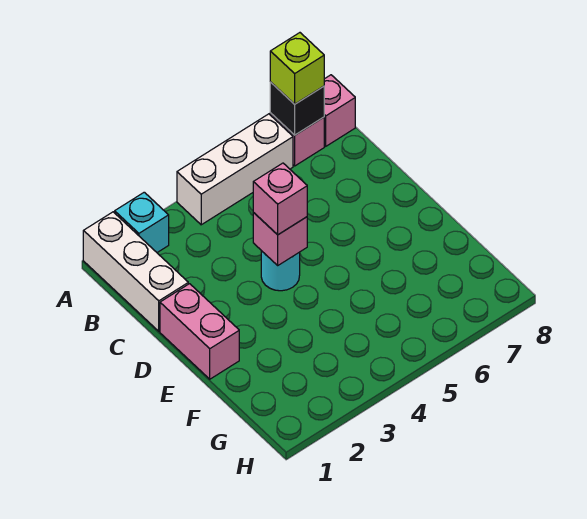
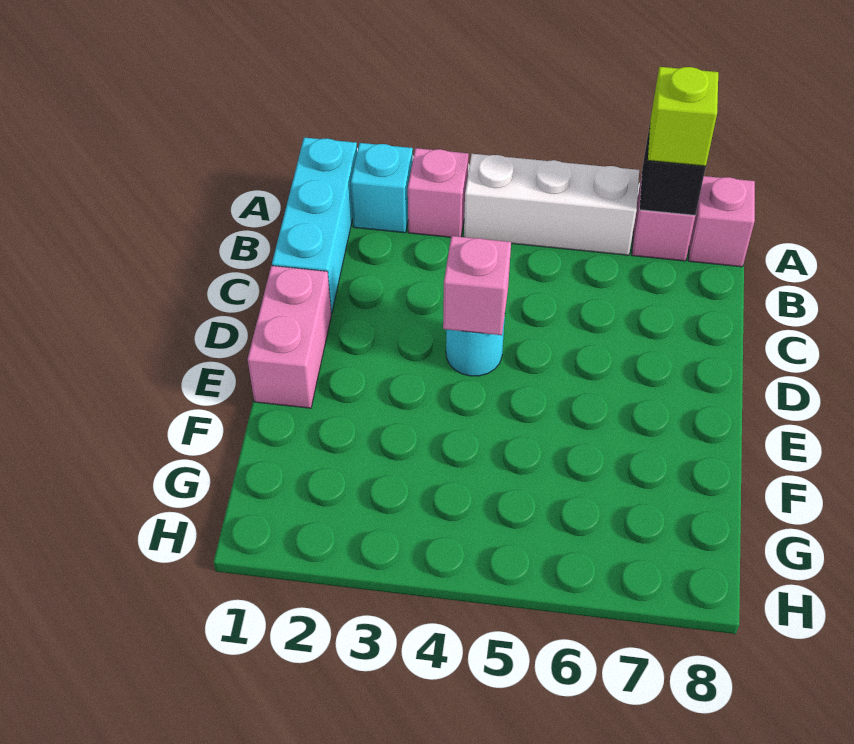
white brick A1:C1 level 1 -> cyan brick A1:C1 level 1
pink brick D4 level 3 -> pink brick A3 level 1

